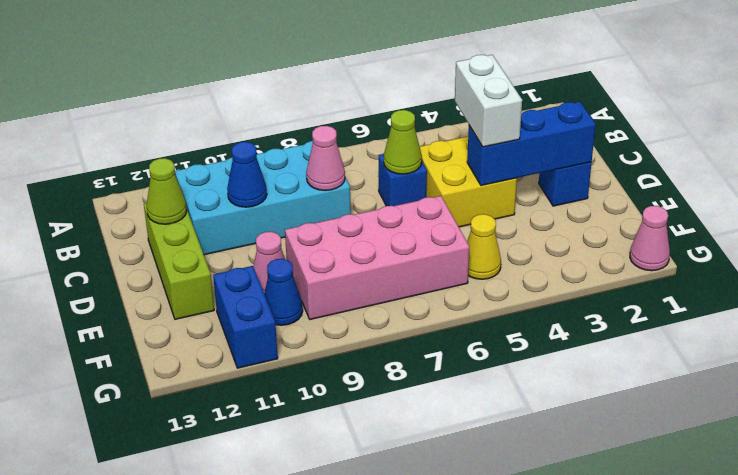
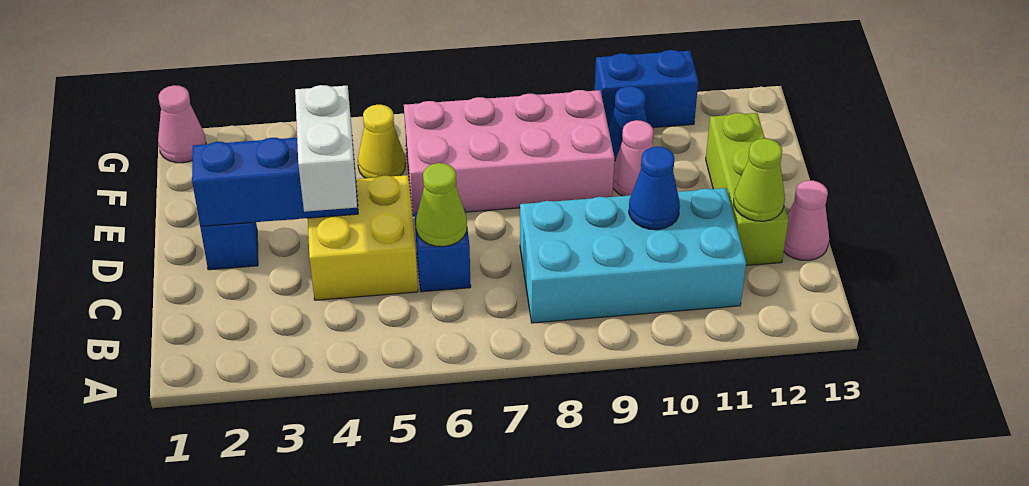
pink cone C8 level 2 -> pink cone C13 level 1
blue brick F11:G11 level 1 -> blue brick G10:G11 level 1

